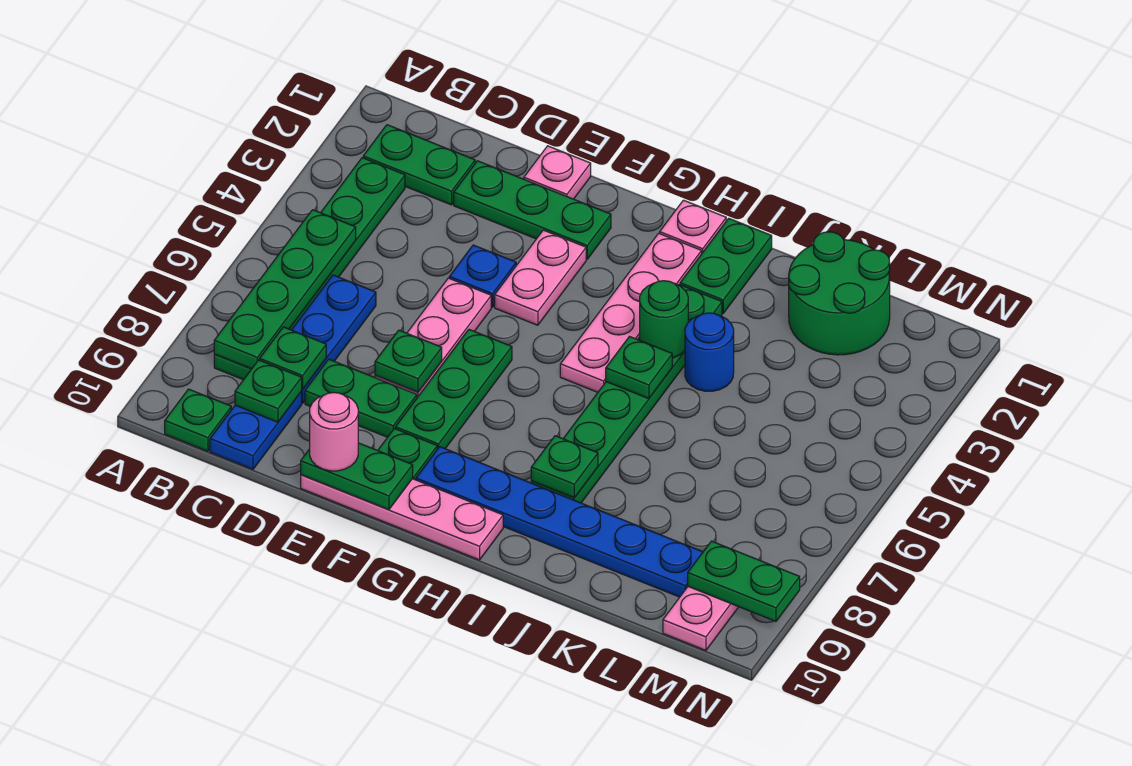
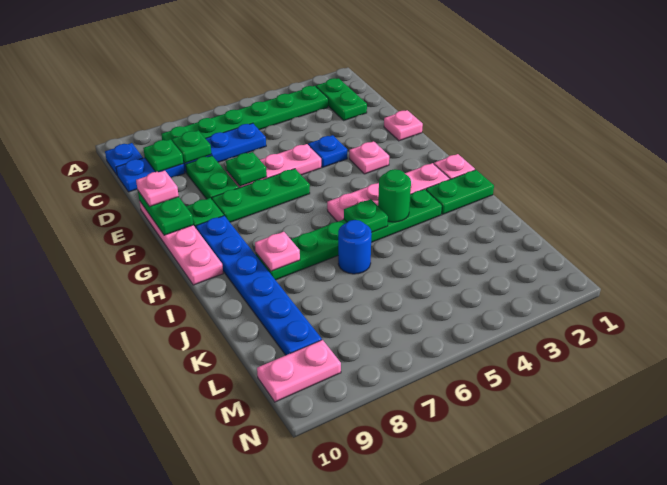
green plate B5:B8 level 2 -> none
green plate B10 level 1 -> blue plate B10 level 1
green plate D2:F2 level 1 -> none
pink round brick E10 level 3 -> pink plate E10 level 3
pink plate F3:F4 level 1 -> pink plate F3 level 1
green plate I8 level 2 -> pink plate I8 level 2
blue round brick J4 level 1 -> blue round brick J6 level 1
green round brick K1:L2 level 1 -> none
green plate M9:N9 level 2 -> none

